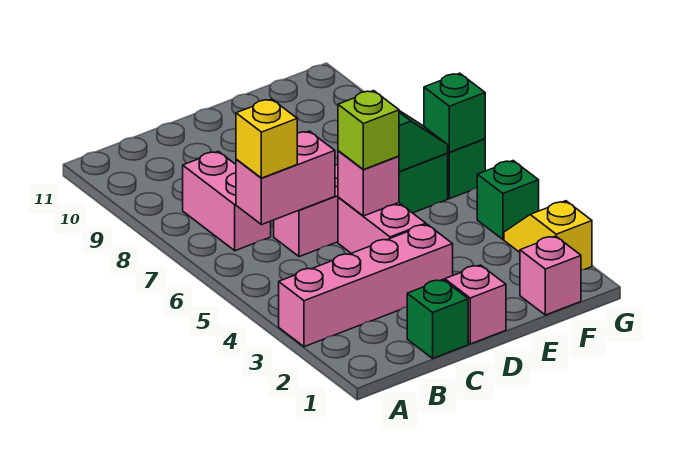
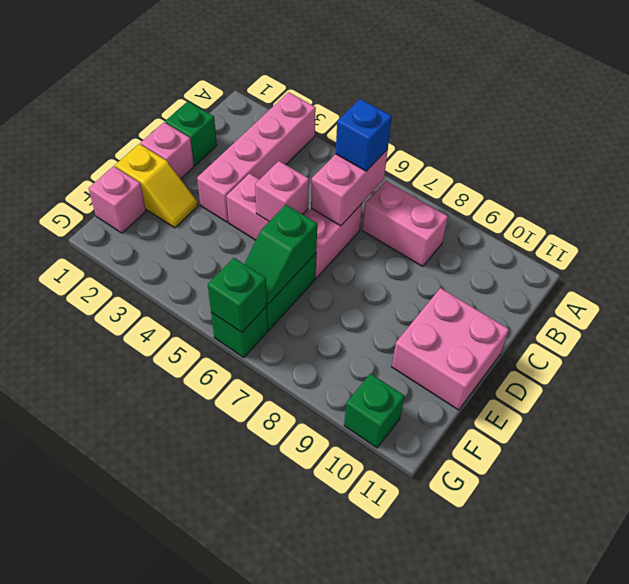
yellow brick B6 level 3 -> blue brick B6 level 3
lime brick D5 level 3 -> none
none -> pink brick D10:E11 level 1
yellow slope G2:G3 level 1 top 2 -> yellow slope E1:E2 level 1 top 1
green brick G4 level 1 -> green brick G10 level 1

